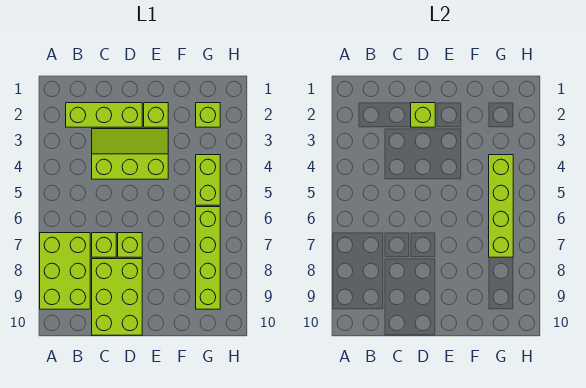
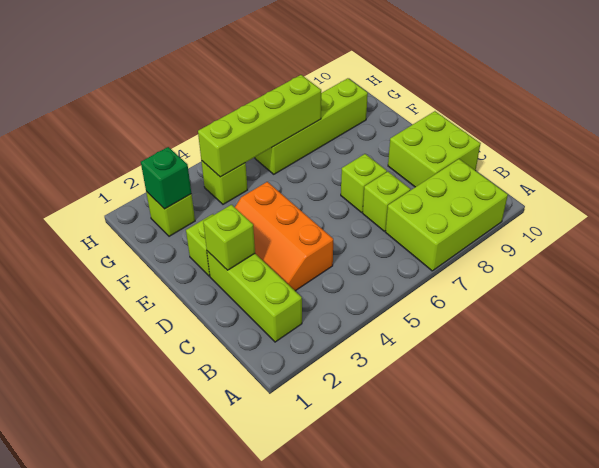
lime slope C3:E4 level 1 top 4 -> orange slope C3:E4 level 1 top 4
lime brick C8:D10 level 1 -> lime brick C9:D10 level 1
none -> green brick G2 level 2
lime brick G4:G5 level 1 -> lime brick G4 level 1

